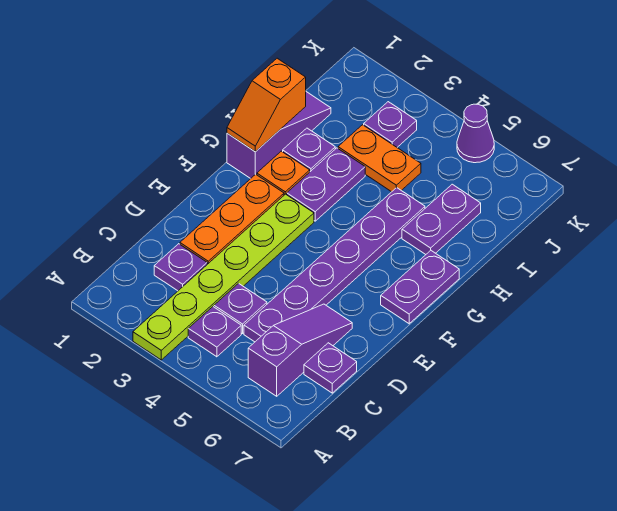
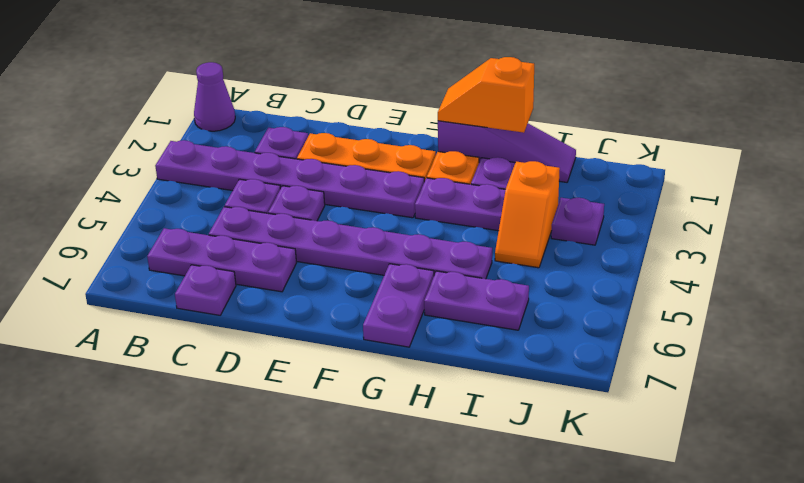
lime plate A3:F3 level 1 -> purple plate A3:F3 level 1
purple plate B4 level 1 -> purple plate D4 level 1
purple slope B6:D6 level 1 top B -> purple plate B6:D6 level 1
purple plate F7:G7 level 1 -> purple plate G6:G7 level 1
orange plate I3:I4 level 1 -> orange slope I3:I4 level 1 top 3
purple cone K5 level 1 -> purple cone A1 level 1

